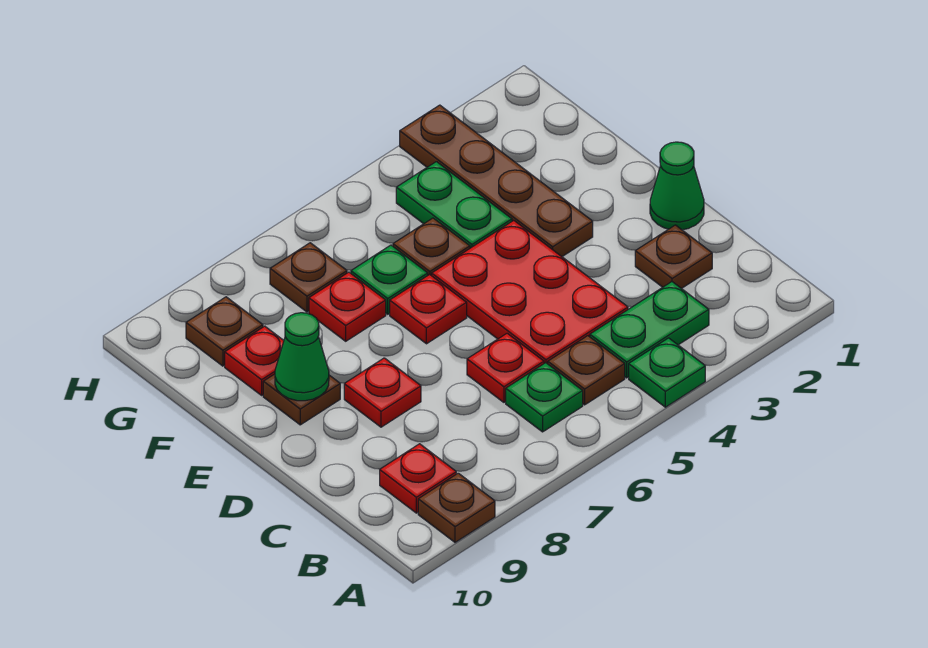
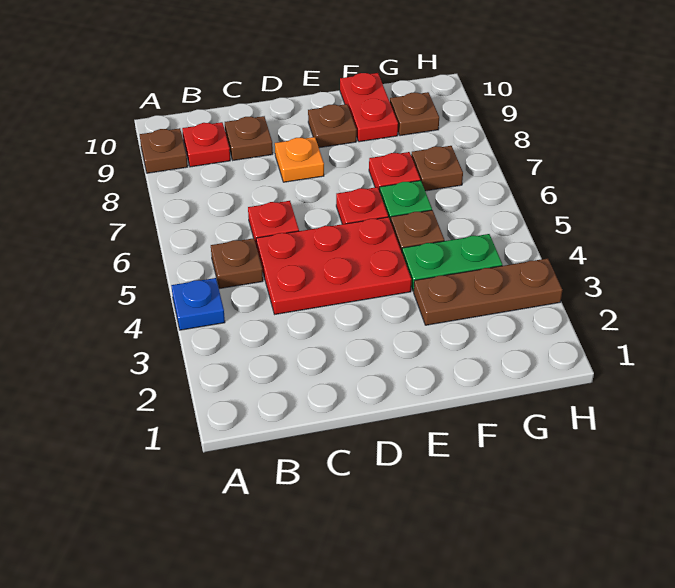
green plate A4 level 1 -> blue plate A4 level 1
green plate B3:B4 level 1 -> none
green plate B6 level 1 -> none
brown plate C2 level 1 -> brown plate C9 level 1
green cone D1 level 1 -> none
red plate D8 level 1 -> orange plate D8 level 1
brown plate E3:H3 level 1 -> brown plate F3:H3 level 1
green cone E9 level 2 -> none
red plate F9 level 1 -> red plate F9:F10 level 1

